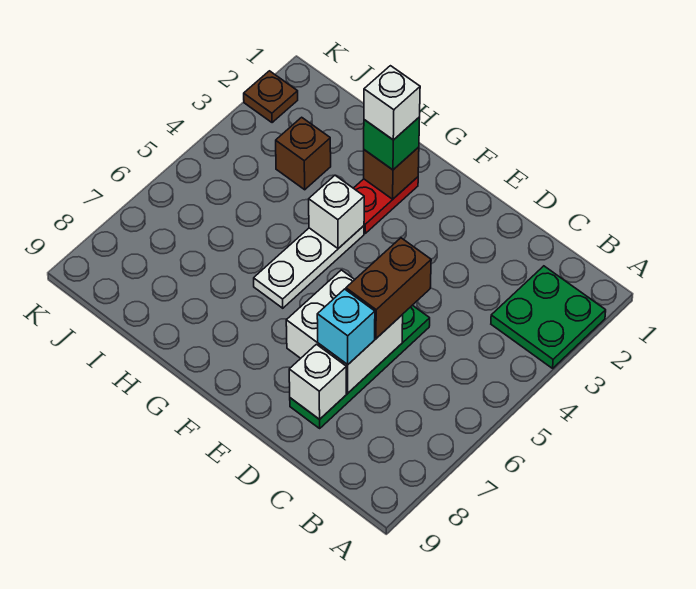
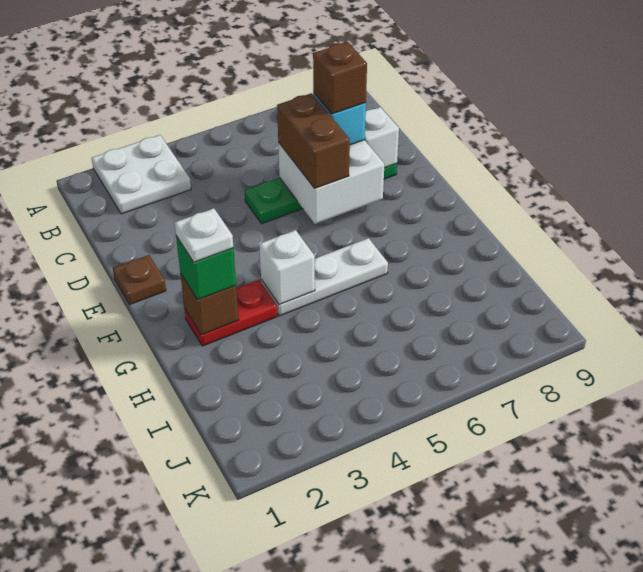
green plate A2:B3 level 1 -> white plate A2:B3 level 1
brown brick D5:D6 level 3 -> brown brick D6:E6 level 3
white brick G2 level 4 -> white plate G2 level 4
brown brick I3 level 1 -> brown brick D7 level 4
brown plate K2 level 1 -> brown plate E1 level 1

